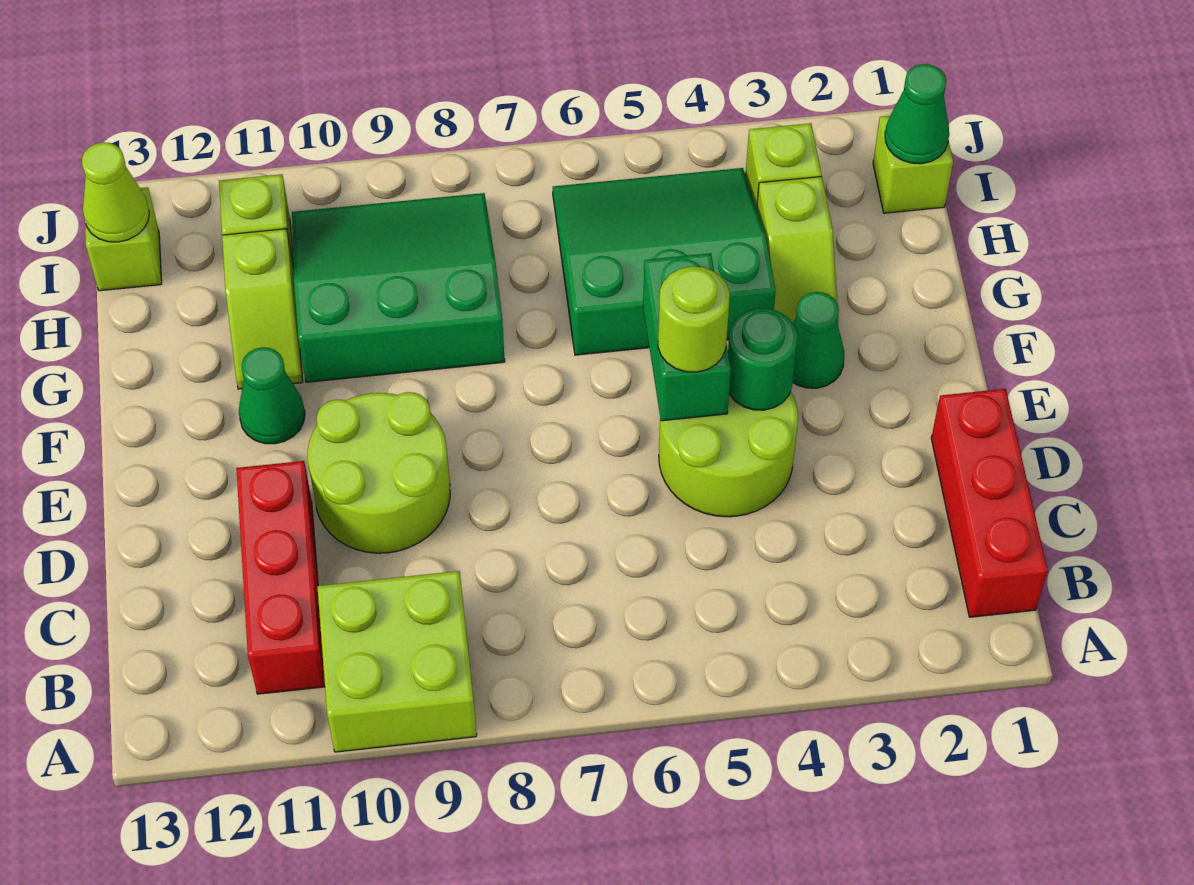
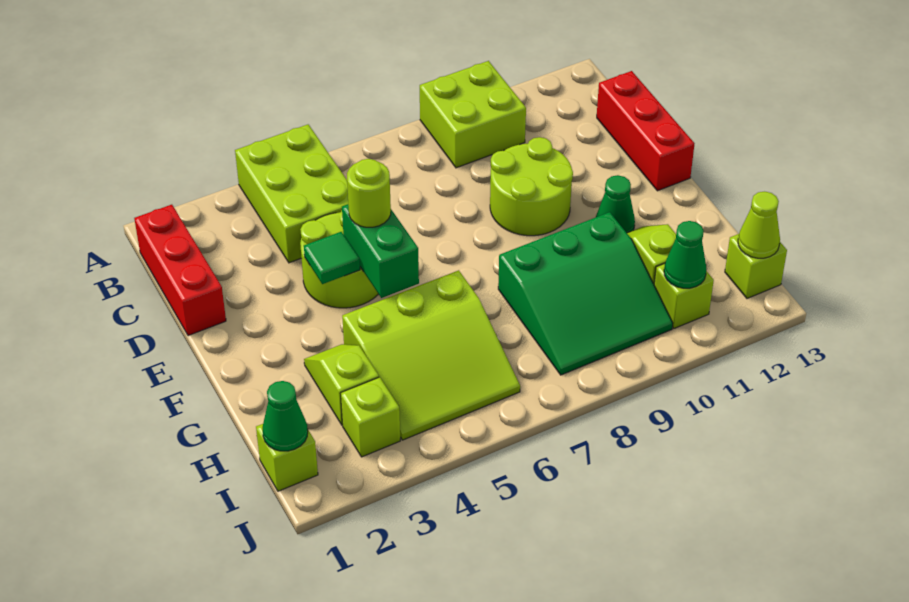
none -> lime brick A4:C5 level 1
red brick B11:D11 level 1 -> red brick C13:E13 level 1
green round brick E4 level 2 -> green tile E4 level 2
green cone F3 level 1 -> green cone I11 level 2
green slope G4:I6 level 1 top G -> lime slope G4:I6 level 1 top G

